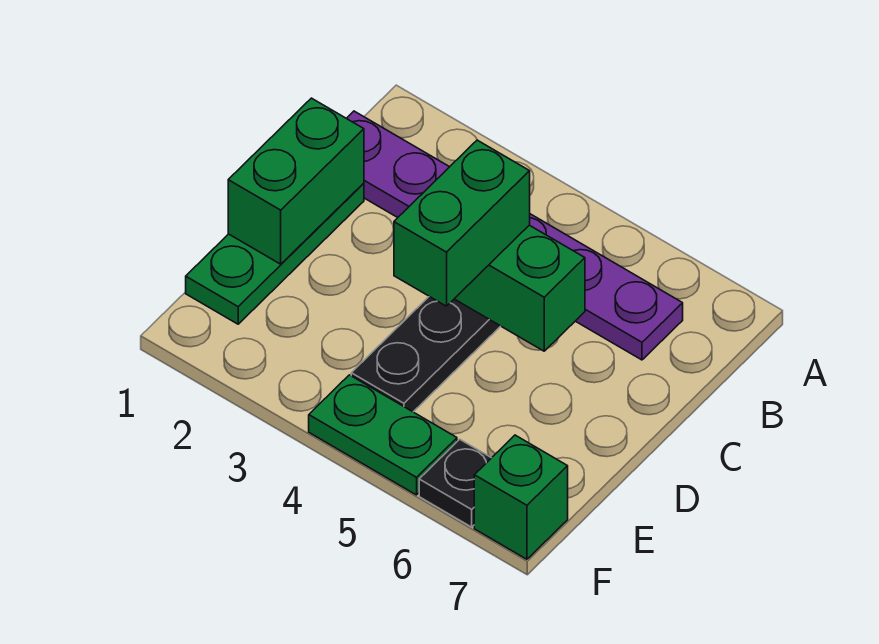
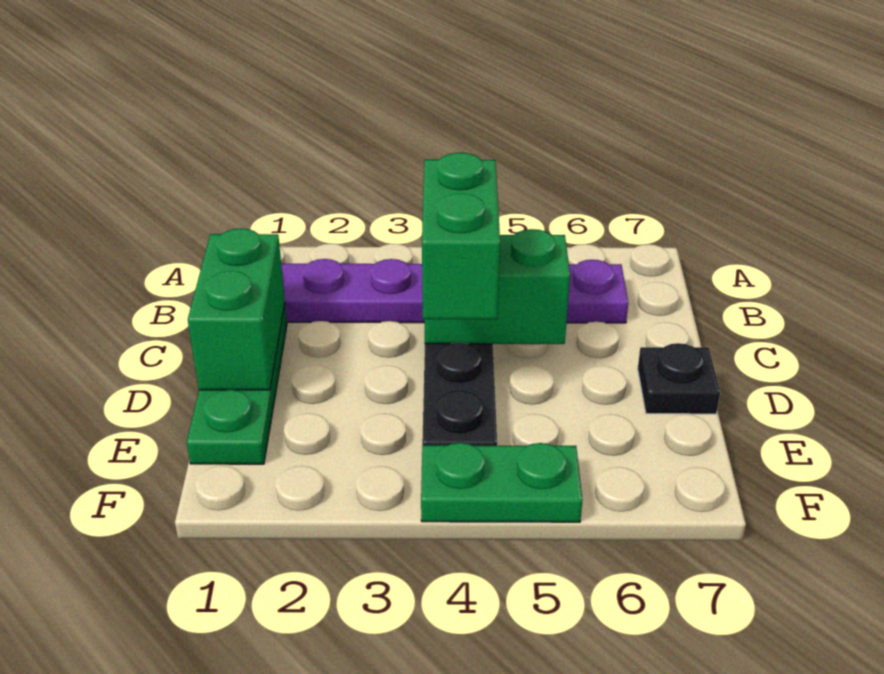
black plate F6 level 1 -> black plate D7 level 1
green brick F7 level 1 -> none

